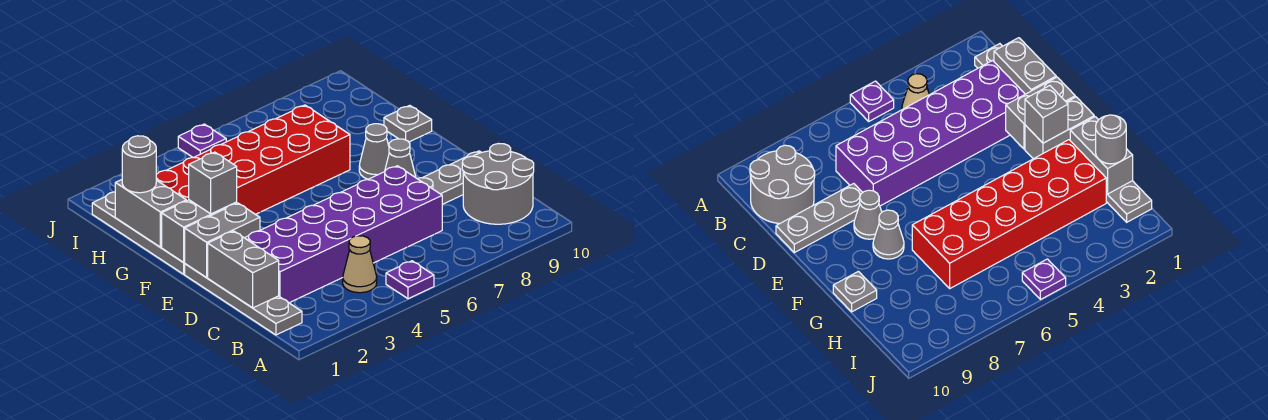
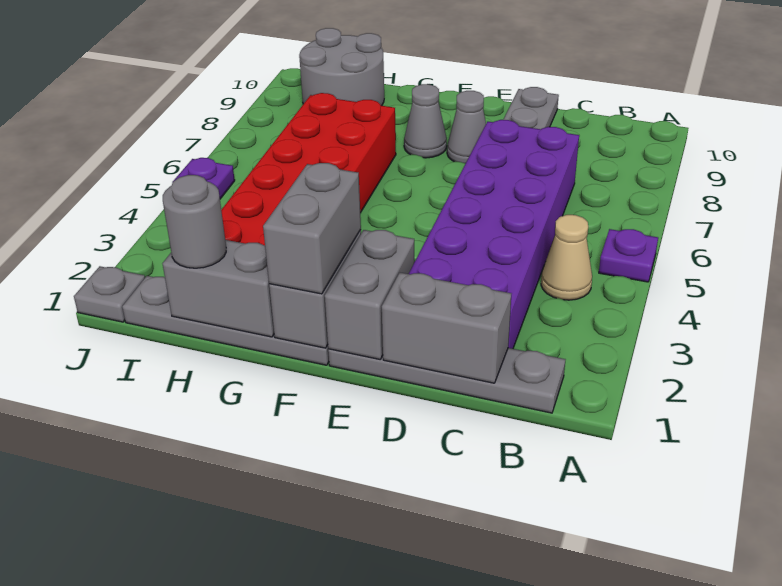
grey round brick B9:C10 level 1 -> grey round brick H9:I10 level 1
grey brick F2 level 3 -> grey brick F1:F2 level 3
grey plate G10 level 1 -> grey plate J1 level 1

